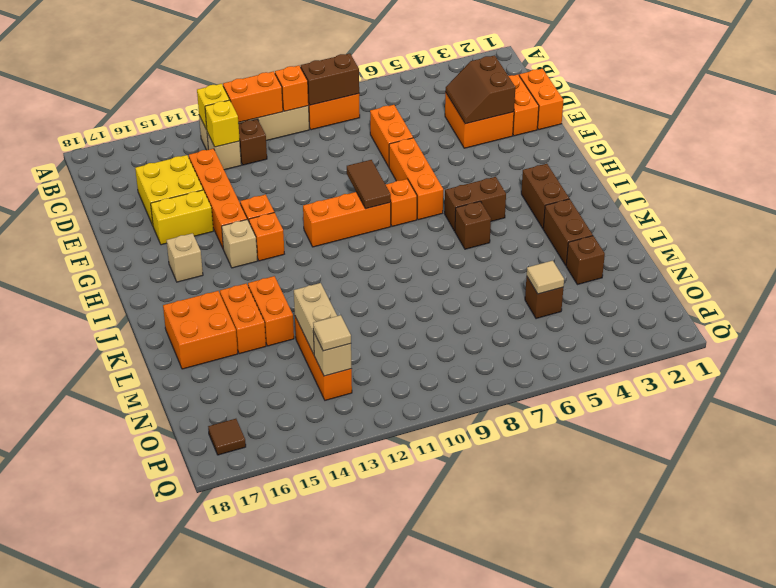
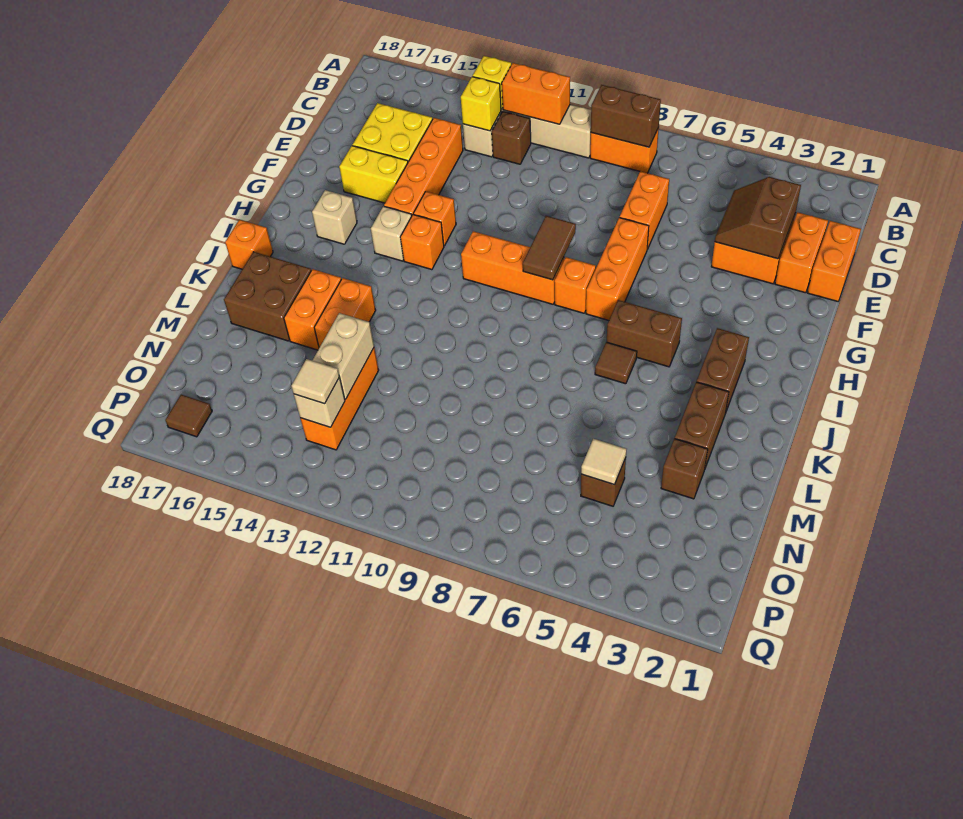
orange brick B10 level 2 -> orange brick J18 level 1
brown brick J6 level 1 -> brown tile J6 level 1
orange brick K16:L17 level 1 -> brown brick K16:L17 level 1

